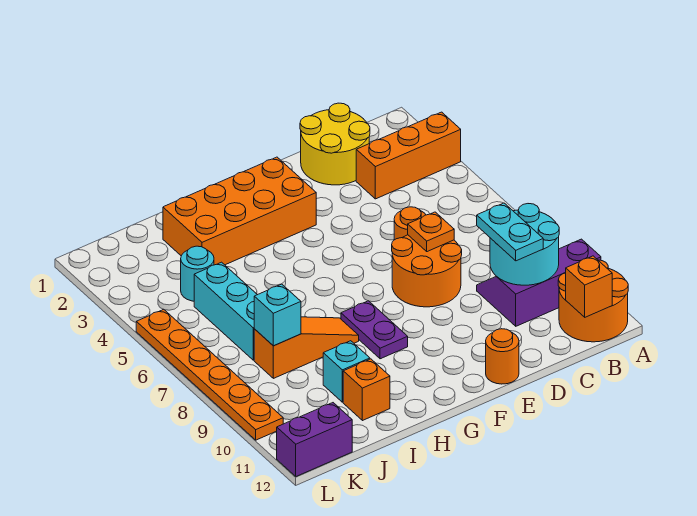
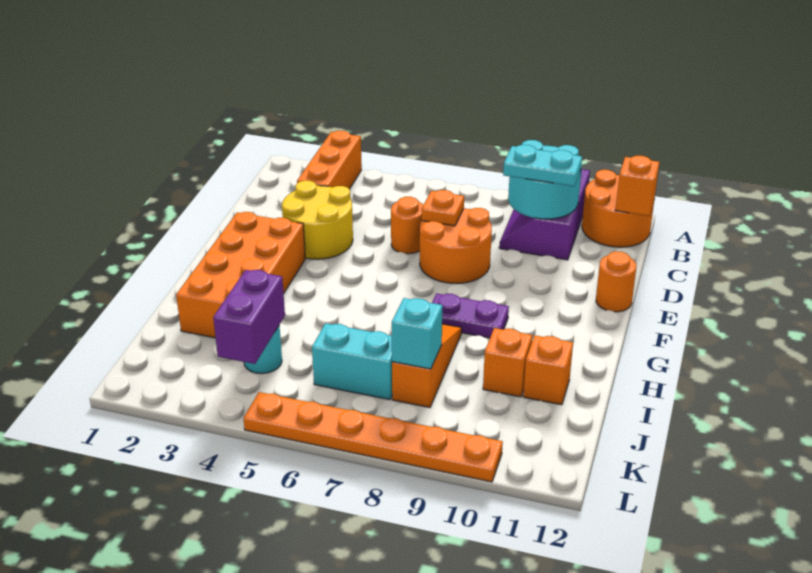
yellow round brick C1:D2 level 1 -> yellow round brick D3:E4 level 1
cyan brick I10 level 1 -> orange brick I10 level 1
cyan brick J5:J7 level 1 -> cyan brick J6:J7 level 1
purple brick K12:L12 level 1 -> purple brick J4:K4 level 2

